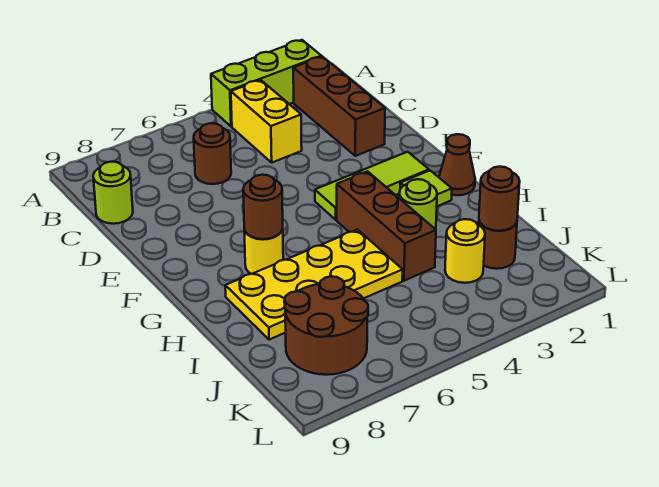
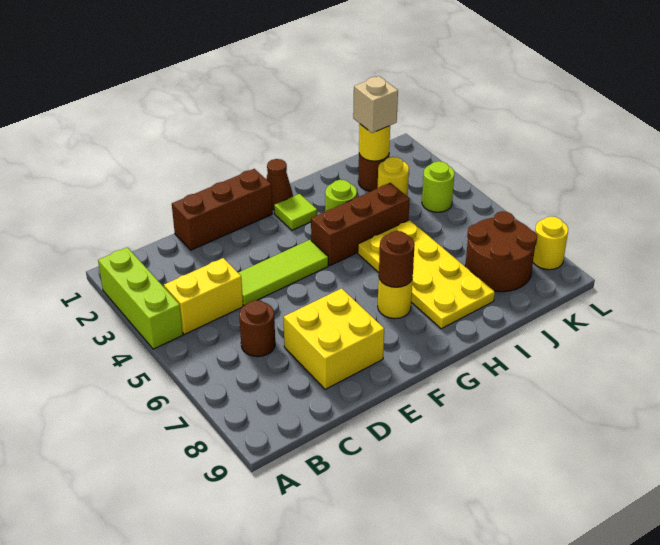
brown brick B2:D2 level 1 -> brown brick D1:F1 level 1
lime round brick C9 level 1 -> lime round brick K4 level 1
none -> yellow brick D7:E8 level 1
lime tile F2:F4 level 1 -> lime tile D4:F4 level 1
brown round brick J2 level 2 -> yellow round brick J2 level 2
none -> tan brick J2 level 3
none -> yellow round brick L8 level 1

